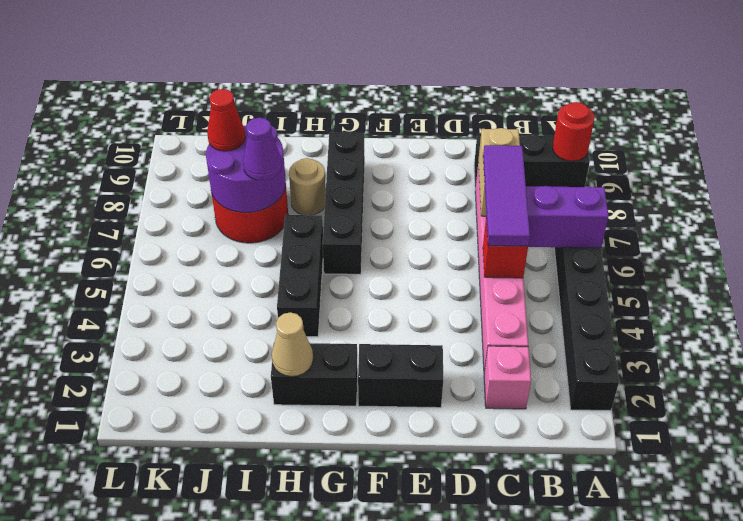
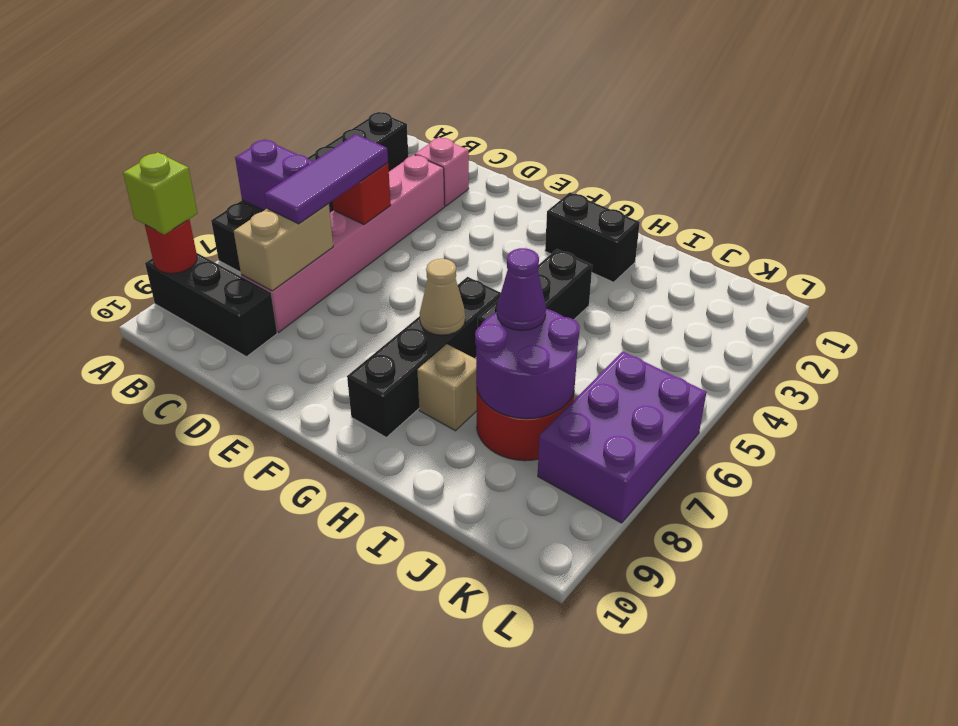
none -> lime brick A9 level 3
black brick E2:F2 level 1 -> none
tan cone H2 level 2 -> tan cone G7 level 2
tan round brick H8 level 1 -> tan brick H8 level 1
red cone J8 level 3 -> none
none -> purple brick K6:L8 level 1

